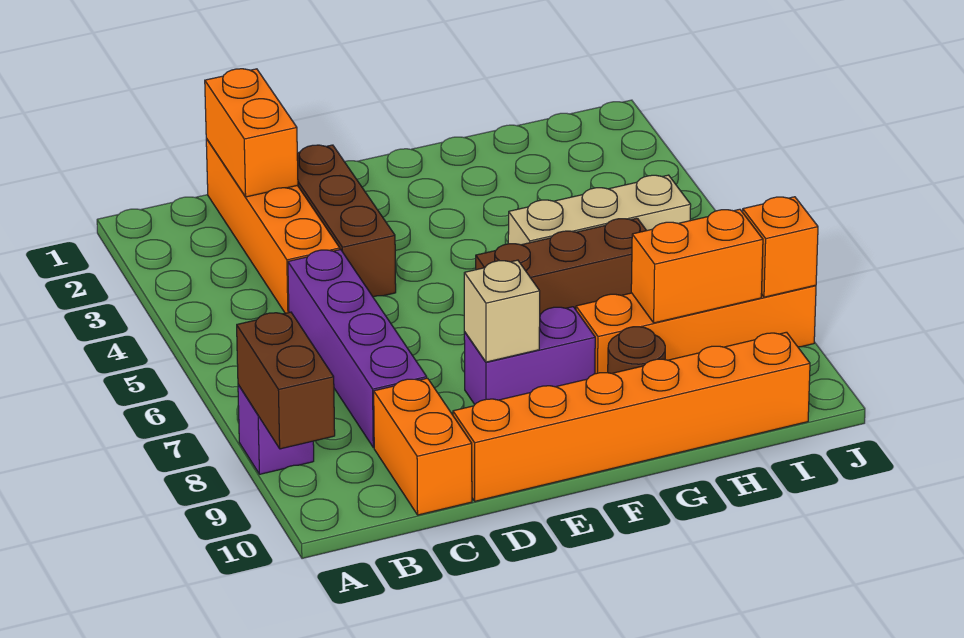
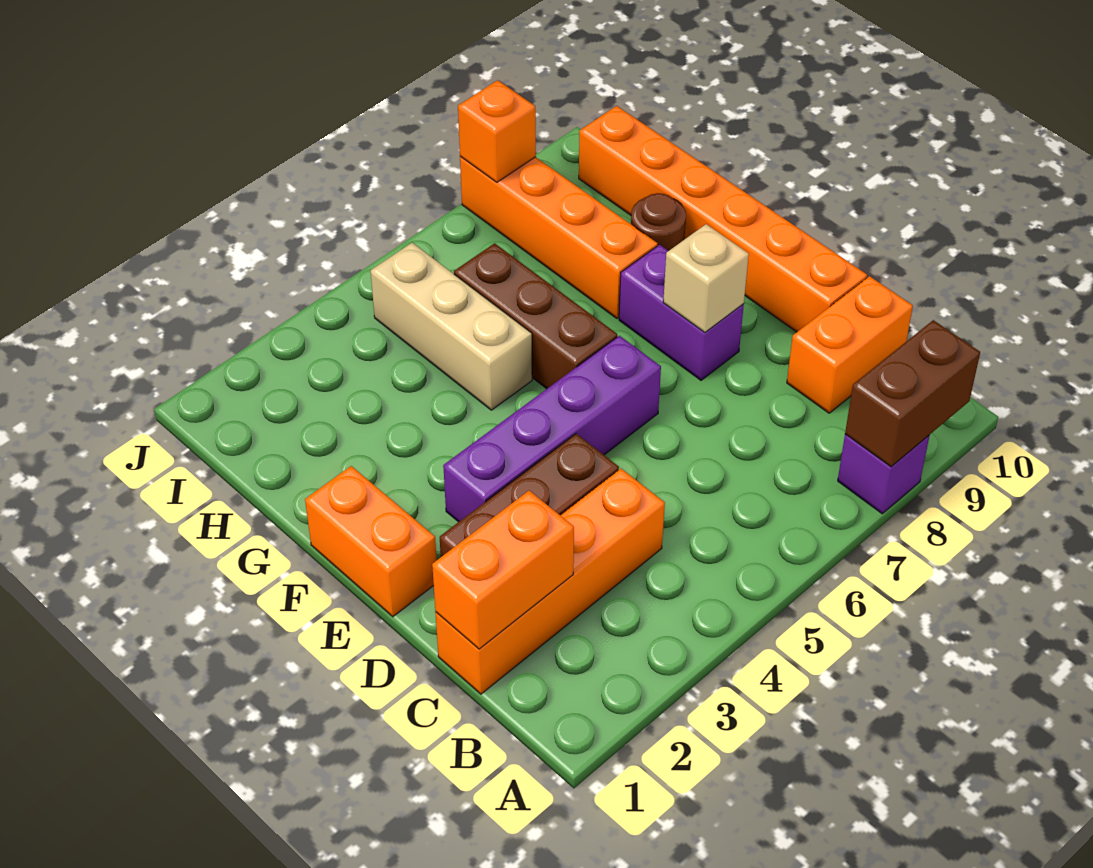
purple brick C5:C8 level 1 -> purple brick E3:E6 level 1
orange brick H8:I8 level 2 -> orange brick E1:F1 level 1

